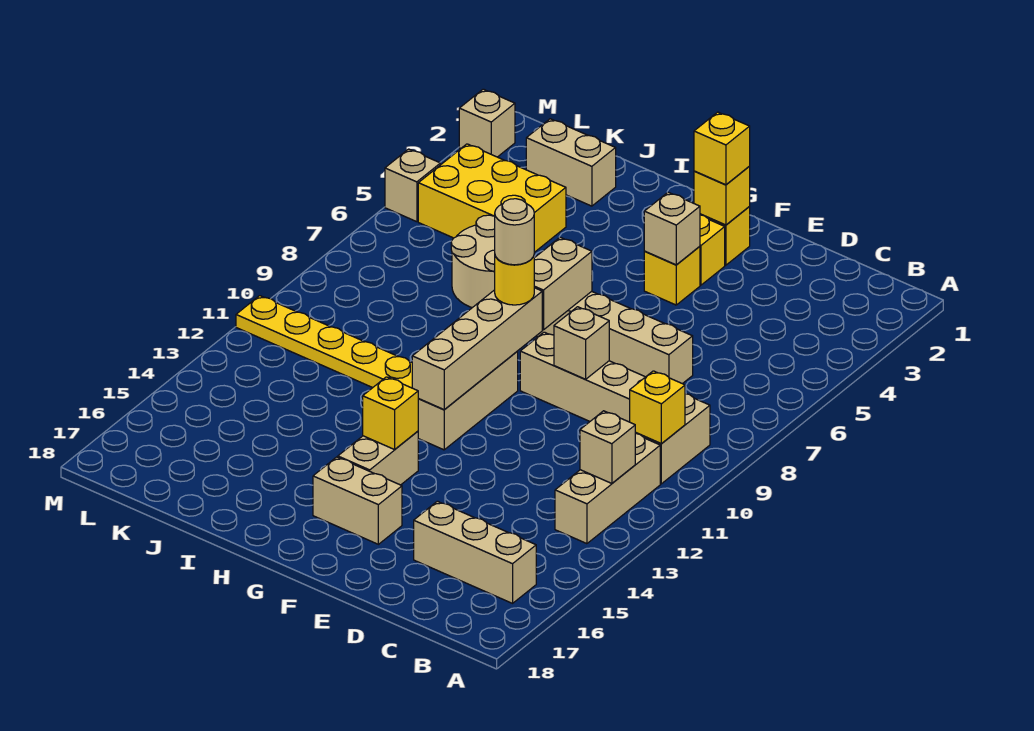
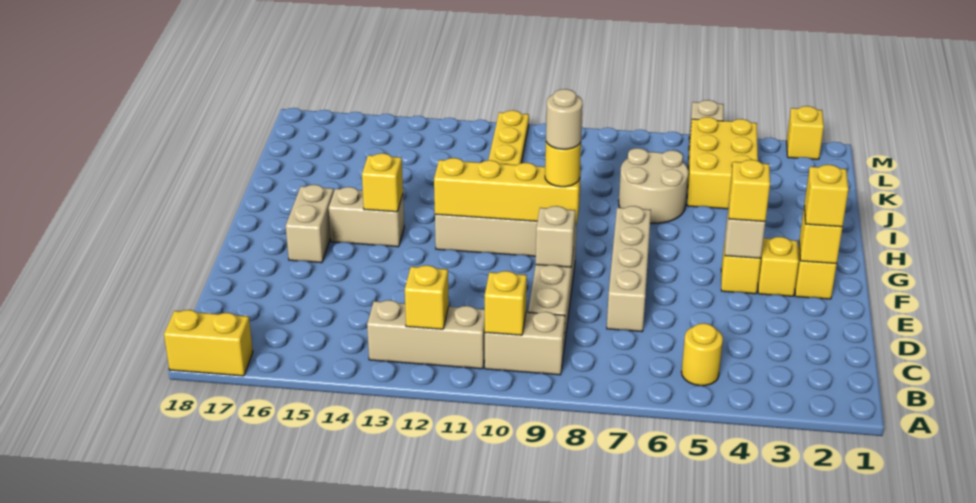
none -> yellow brick A17:A18 level 1
none -> yellow round brick B5 level 1
tan brick B12 level 2 -> yellow brick B12 level 2
tan brick B16:D16 level 1 -> none
none -> yellow brick F4 level 3
tan brick G7:G8 level 2 -> none
tan brick G9:G12 level 2 -> yellow brick G9:G12 level 2
tan brick J2:K2 level 1 -> none
tan brick M2 level 1 -> yellow brick M2 level 1

